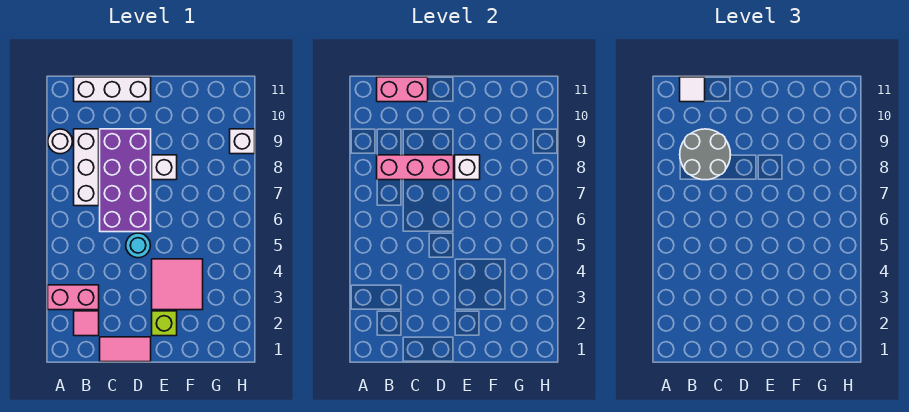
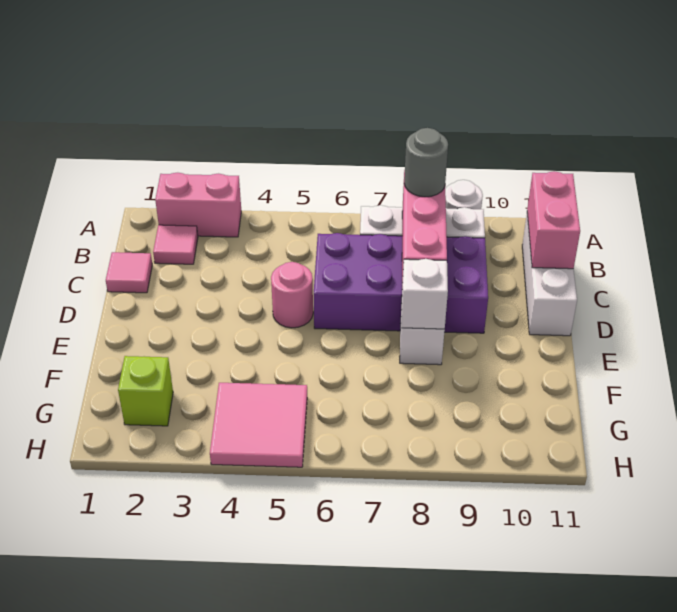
pink brick A3:B3 level 1 -> pink brick A2:A3 level 1
grey round brick B8:C9 level 3 -> grey round brick B8 level 3
white tile B11 level 3 -> none
pink tile C1:D1 level 1 -> pink tile C1 level 1
cyan round brick D5 level 1 -> pink round brick D5 level 1
lime brick E2 level 1 -> lime brick G2 level 1
pink tile E3:F4 level 1 -> pink tile G4:H5 level 1
white brick H9 level 1 -> none

